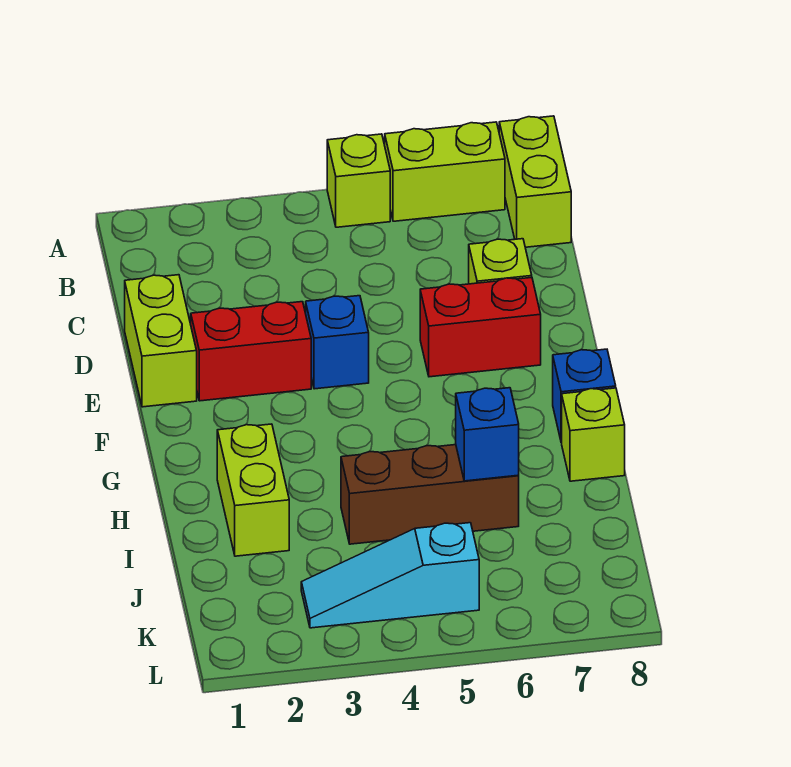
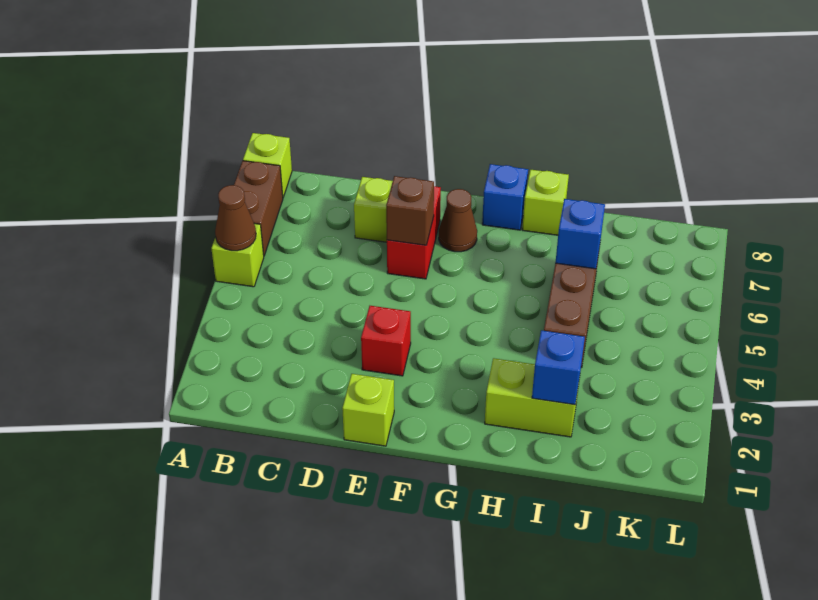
none -> brown cone A5 level 2
lime brick A6:A7 level 1 -> brown brick A6:A7 level 1
lime brick A8:B8 level 1 -> lime brick A8 level 1
lime brick D1:E1 level 1 -> lime brick E1 level 1
red brick E2:E3 level 1 -> red brick E3 level 1
blue brick E4 level 1 -> blue brick I2 level 2
none -> brown brick E6 level 2
none -> brown cone F7 level 1
cyan slope K3:K5 level 1 top 5 -> none

